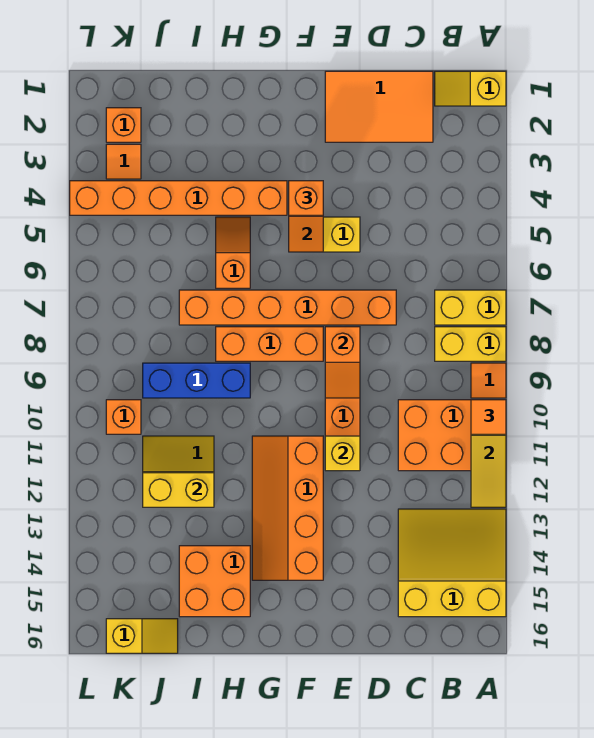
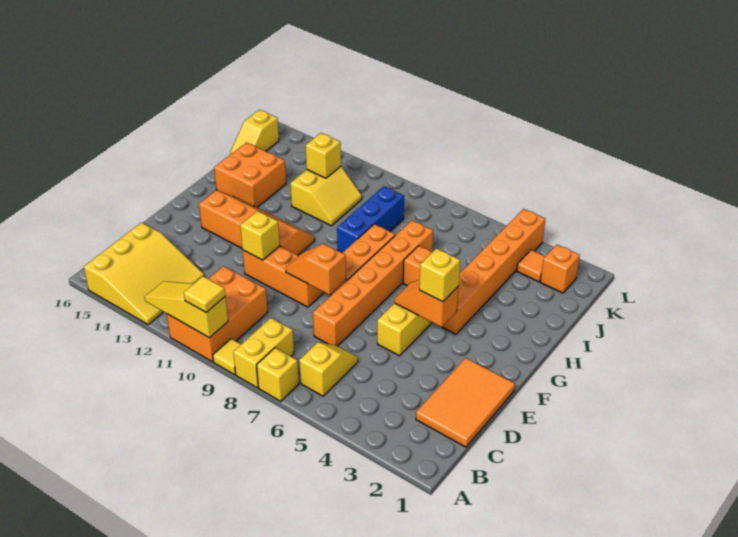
yellow slope A1:B1 level 1 top A -> yellow slope B6:C6 level 1 top B
yellow brick A7:B7 level 1 -> yellow brick A7 level 1
orange tile A9 level 1 -> yellow tile A9 level 1
orange tile A10 level 3 -> yellow tile A10 level 3
orange brick F4 level 3 -> yellow brick F4 level 3
yellow brick I12:J12 level 2 -> yellow brick J12 level 2
orange brick K10 level 1 -> none

